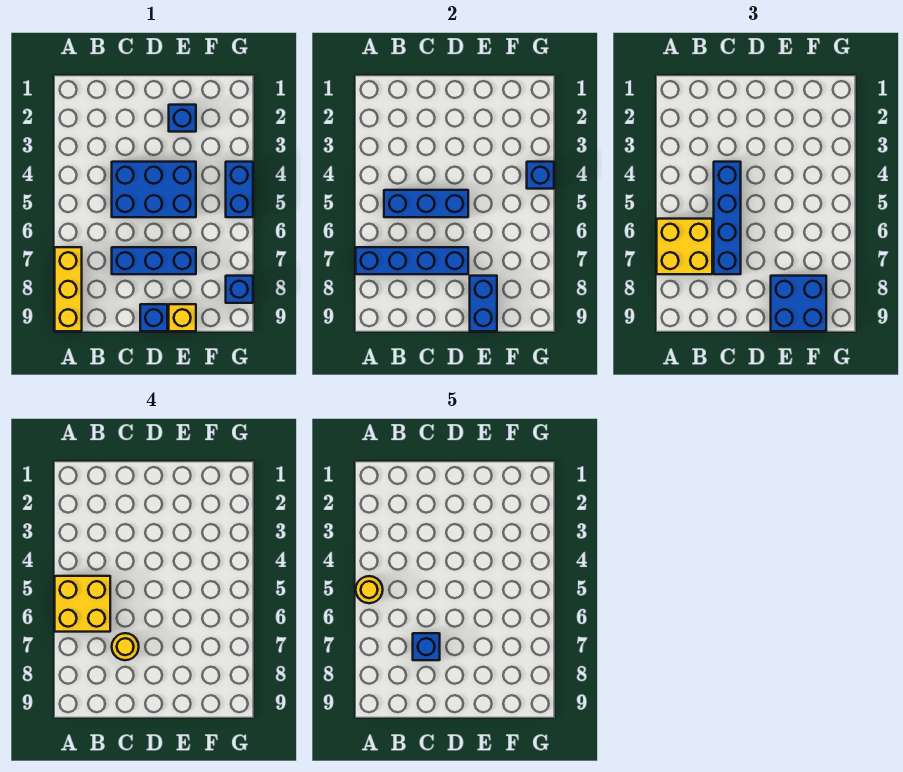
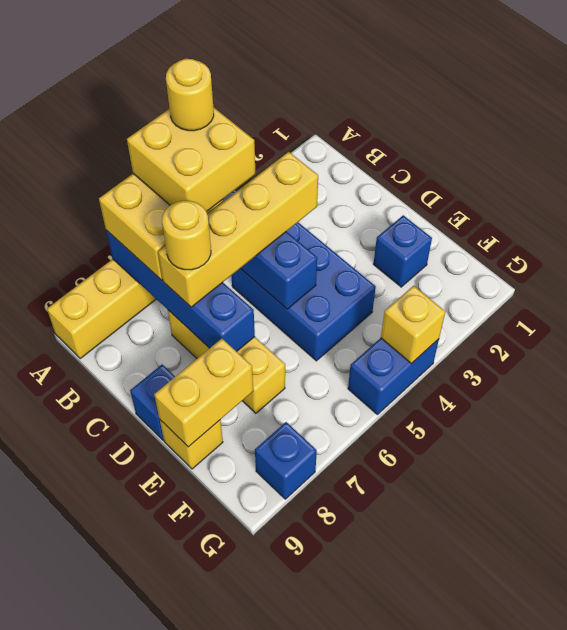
blue brick C4:C7 level 3 -> yellow brick C4:C7 level 3
blue brick C7:E7 level 1 -> yellow brick C7:E7 level 1
blue brick C7 level 5 -> none
blue brick E8:E9 level 2 -> yellow brick E8:E9 level 2
blue brick E8:F9 level 3 -> none
blue brick G4 level 2 -> yellow brick G4 level 2

